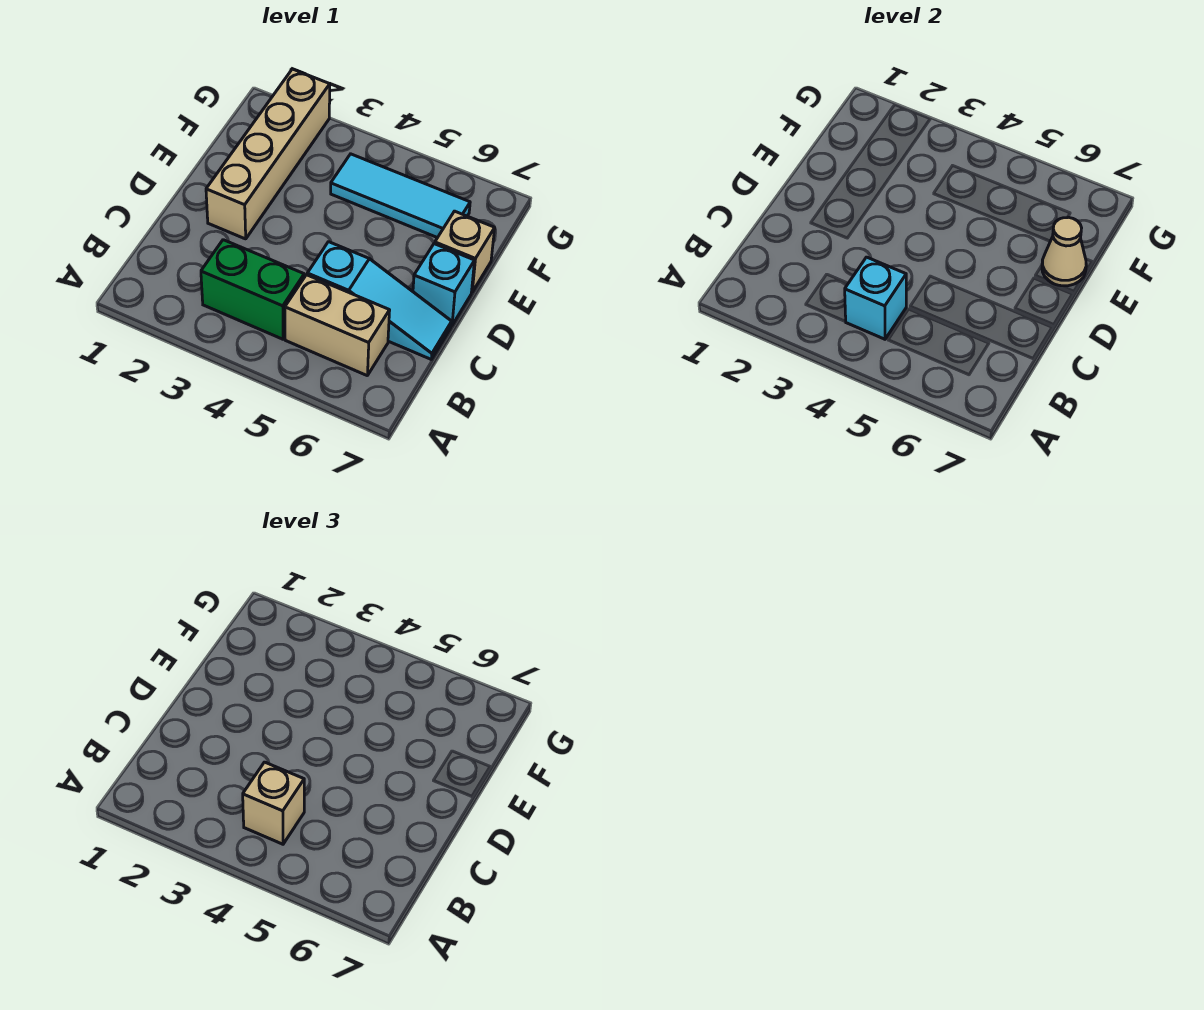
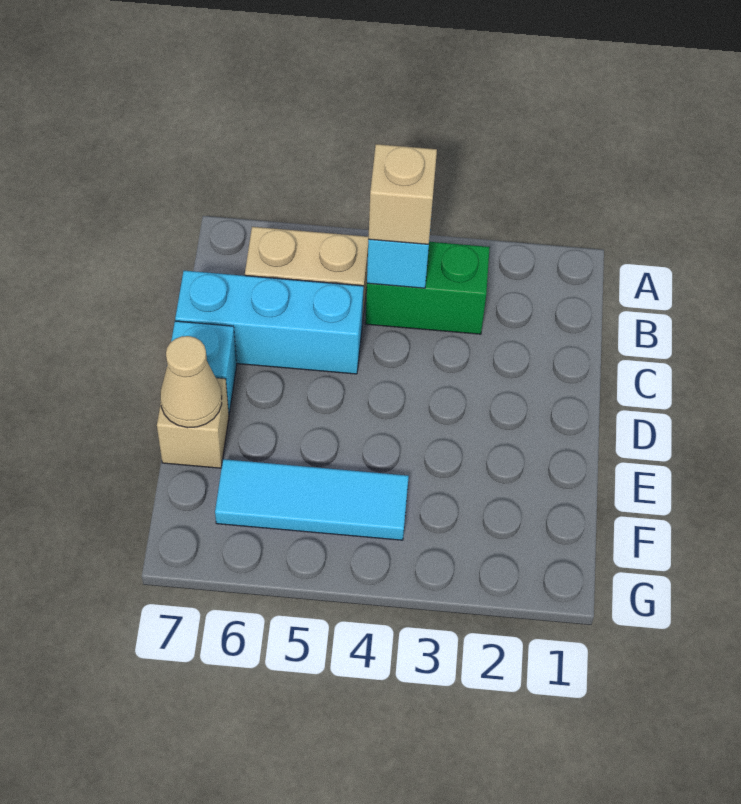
cyan slope C5:C7 level 1 top 5 -> cyan brick C5:C7 level 1
tan brick D2:G2 level 1 -> none

